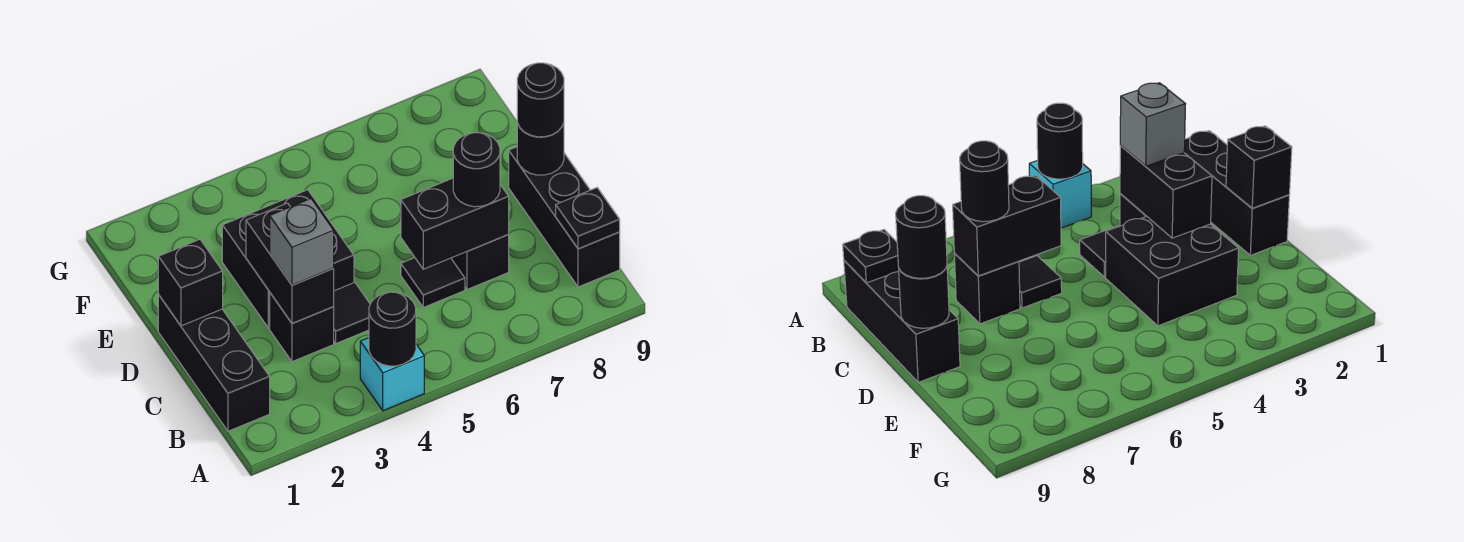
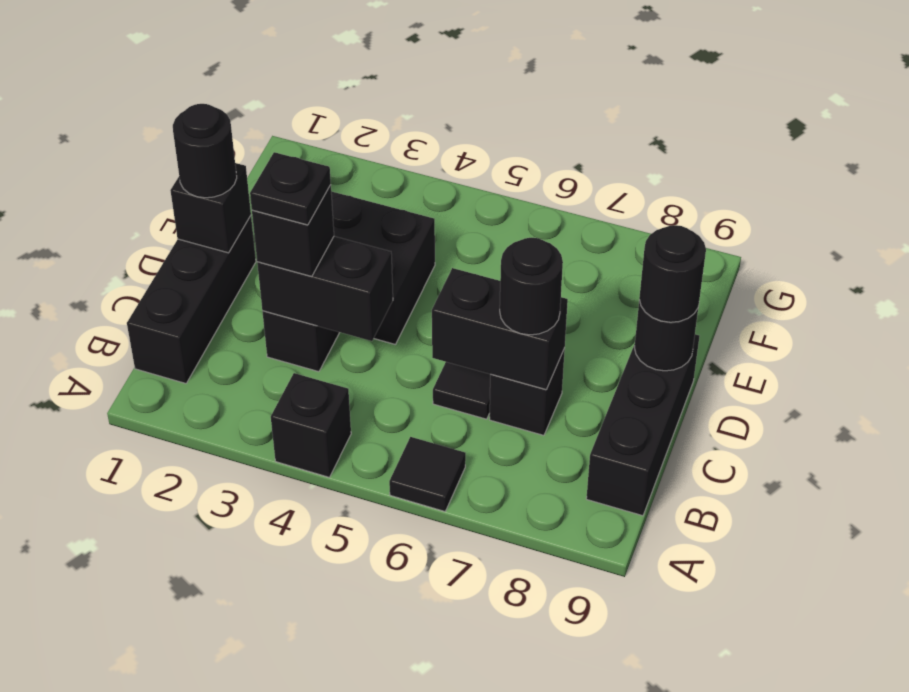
cyan brick A4 level 1 -> black brick A4 level 1
black round brick A4 level 2 -> black round brick D1 level 3
black plate B9 level 2 -> black plate C3 level 4
black brick C3:D3 level 2 -> black brick C3:C4 level 2
grey brick C3 level 3 -> black brick C3 level 3
black tile C4 level 1 -> black tile A6 level 1

